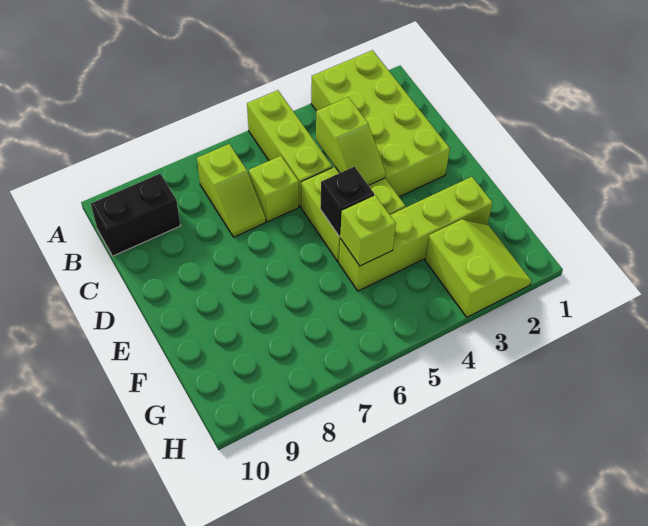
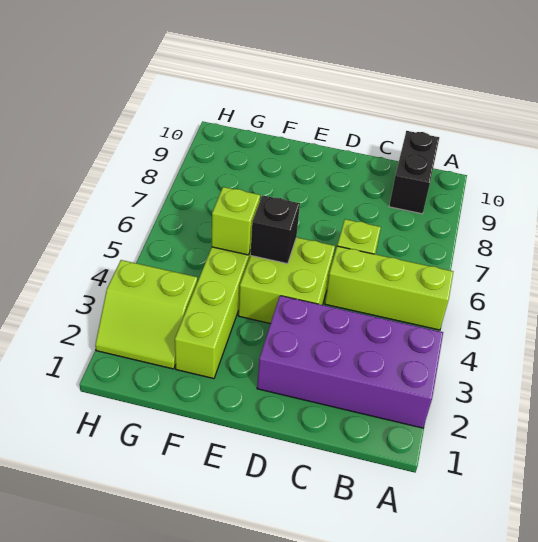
lime brick A2:D3 level 1 -> purple brick A2:D3 level 1
lime slope B7:C7 level 1 top B -> none
lime slope C4:D4 level 2 top C -> none

